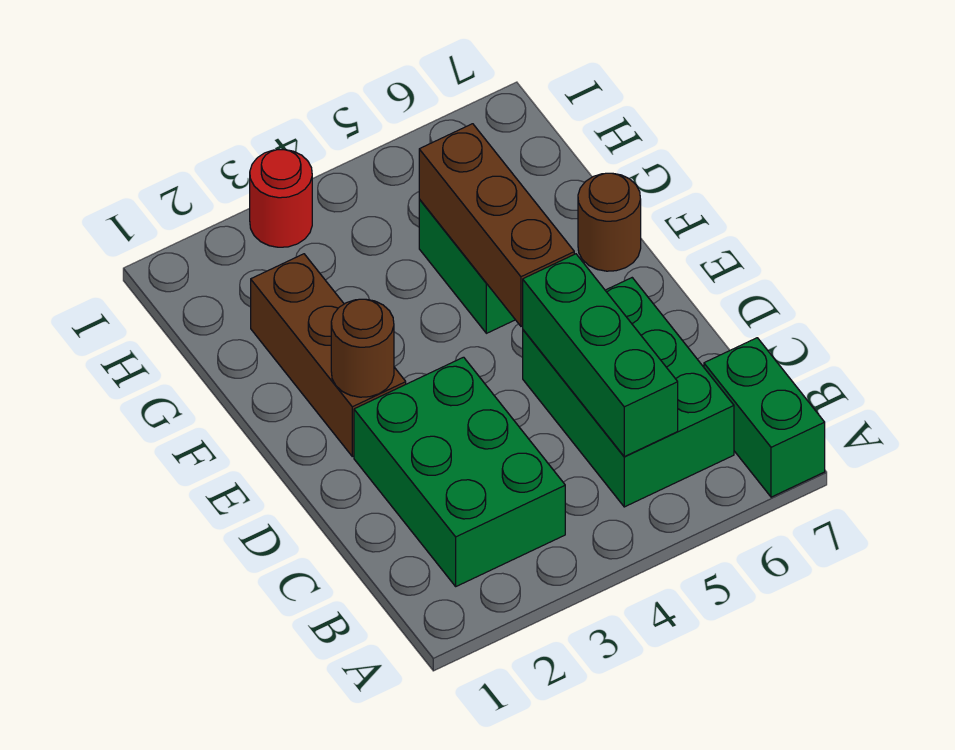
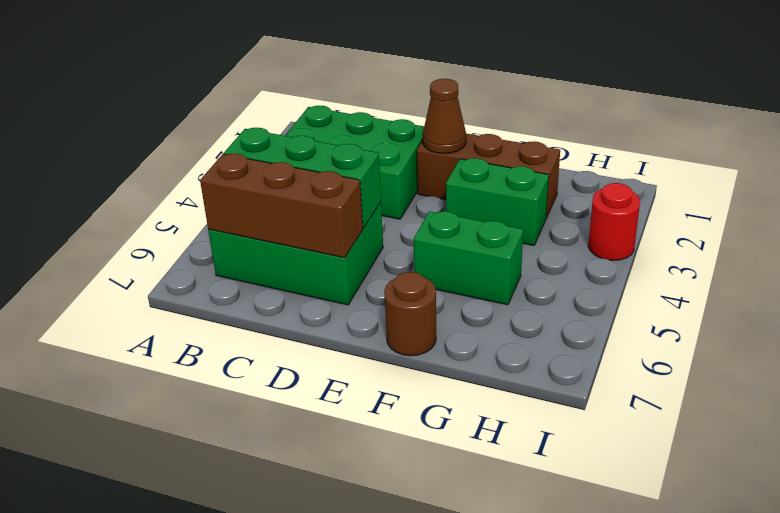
green brick A7:B7 level 1 -> green brick F3:G3 level 1
brown round brick E2 level 2 -> brown cone E2 level 2
brown brick E5:G5 level 2 -> brown brick B6:D6 level 2

